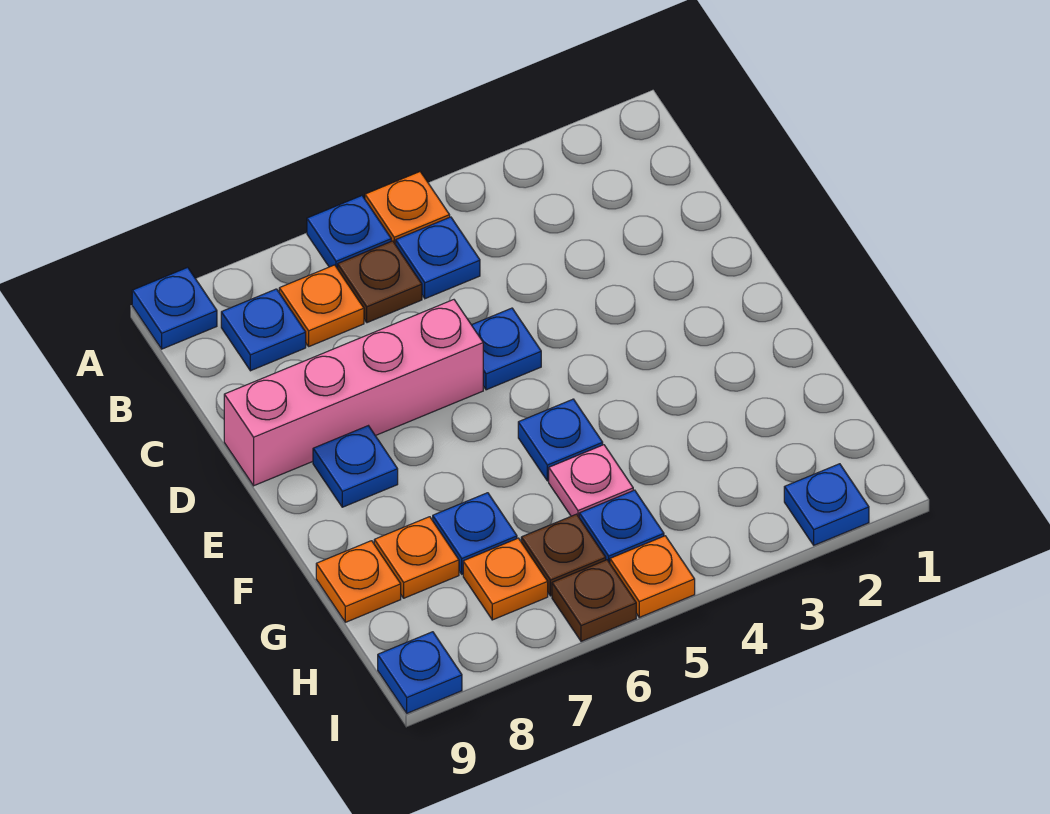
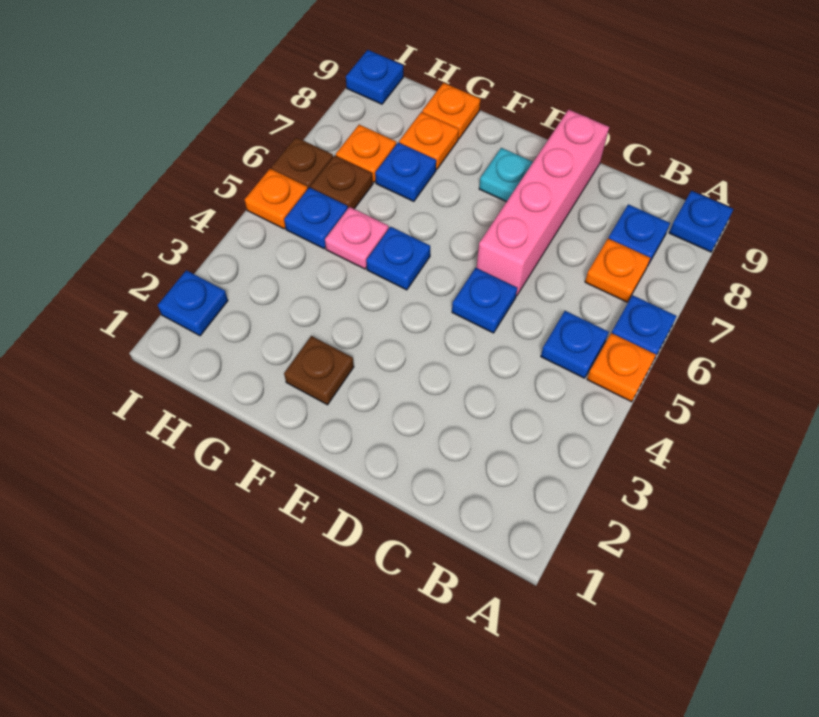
brown plate B6 level 1 -> brown plate F2 level 1
blue plate E8 level 1 -> cyan plate E8 level 1

